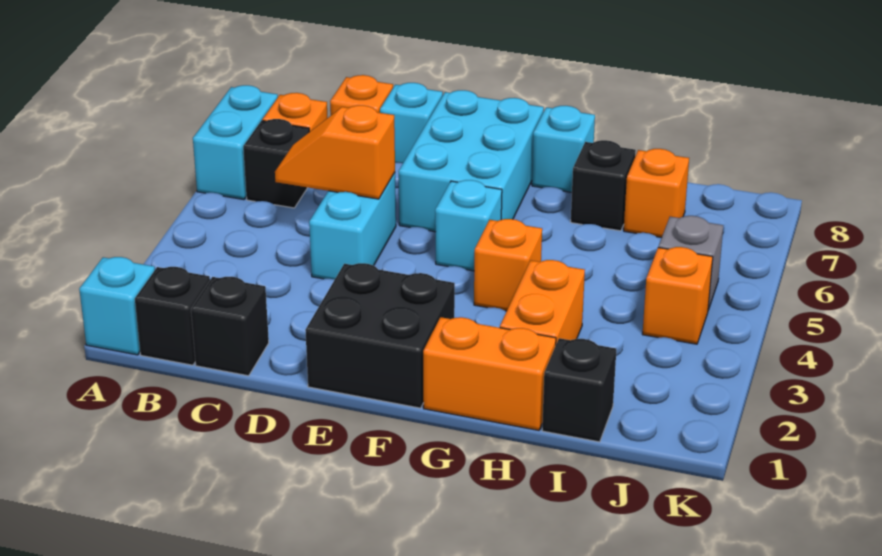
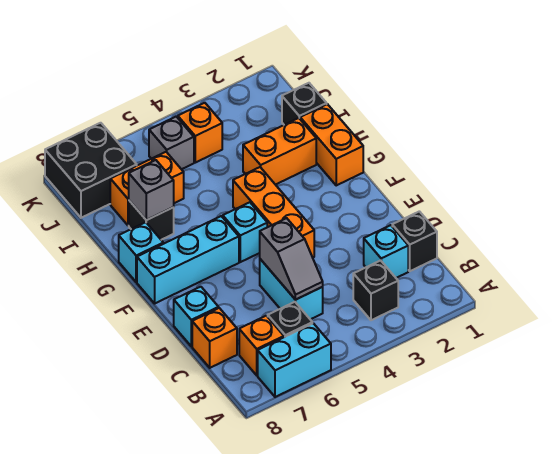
cyan brick A1 level 1 -> cyan brick C2 level 1
black brick B1 level 1 -> black brick B3 level 1
orange slope C5:D5 level 2 top D -> grey slope C5:D5 level 2 top D
cyan brick D4:D5 level 1 -> cyan brick C5:D5 level 1
black brick E1:F2 level 1 -> black brick J7:K8 level 1
cyan brick E6:F8 level 1 -> cyan brick F6:F8 level 1
orange brick G4 level 1 -> orange brick E4:G4 level 1
none -> grey brick H7 level 2
orange brick I7 level 1 -> orange brick I6:I7 level 1

